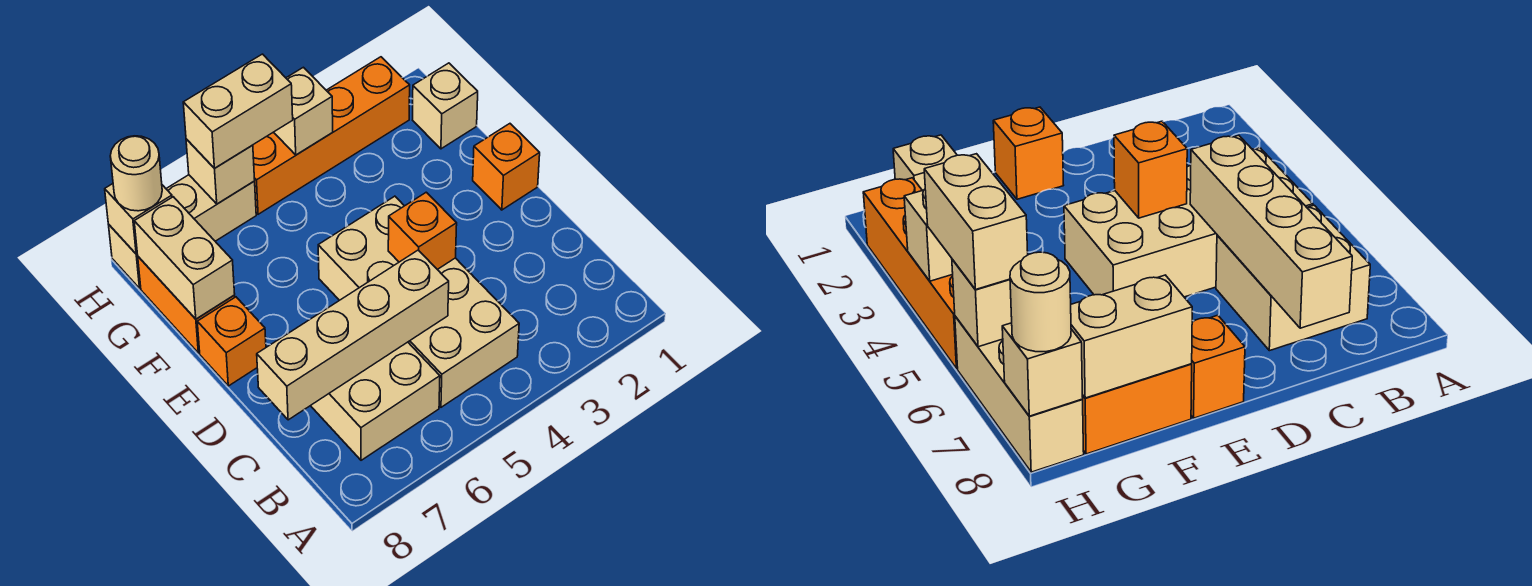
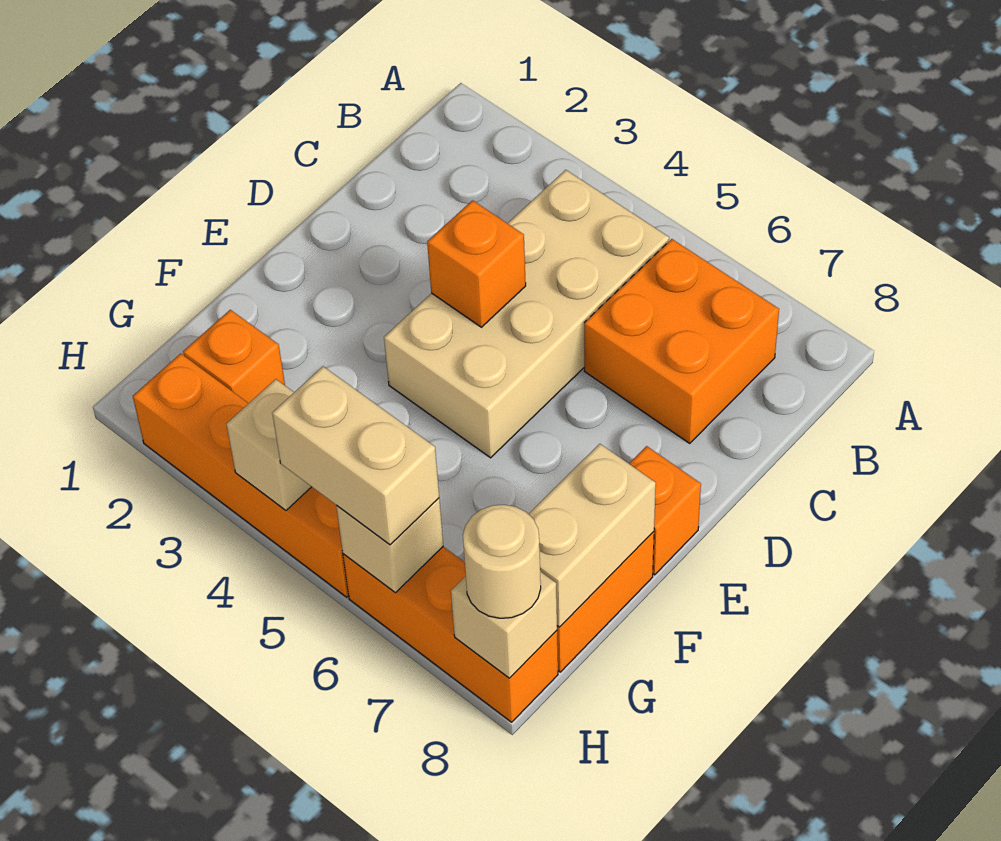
tan brick B6:C7 level 1 -> orange brick B6:C7 level 1
tan brick C5:C8 level 2 -> none
orange brick E1 level 1 -> orange brick G2 level 1
tan brick G1 level 1 -> none
tan brick H6:H8 level 1 -> orange brick H6:H8 level 1

